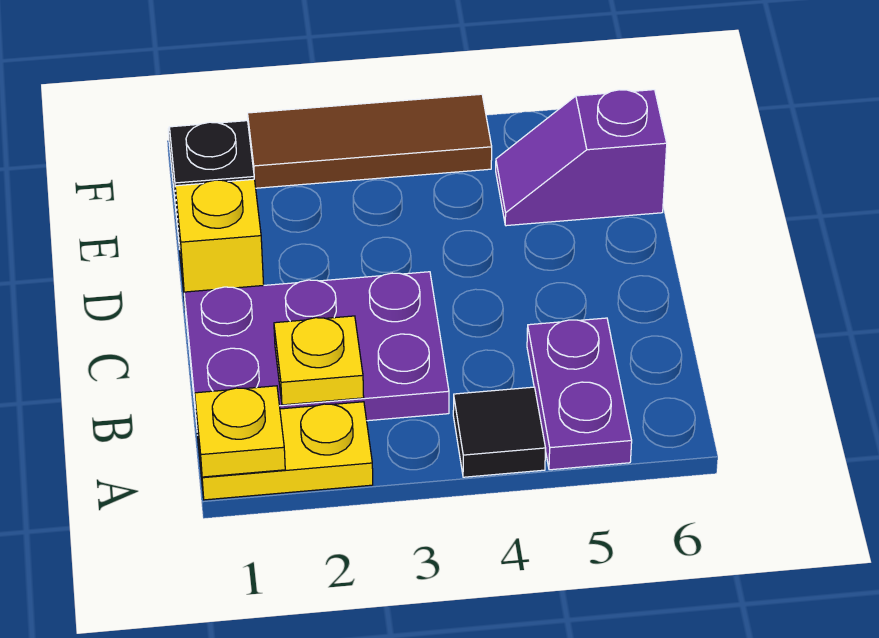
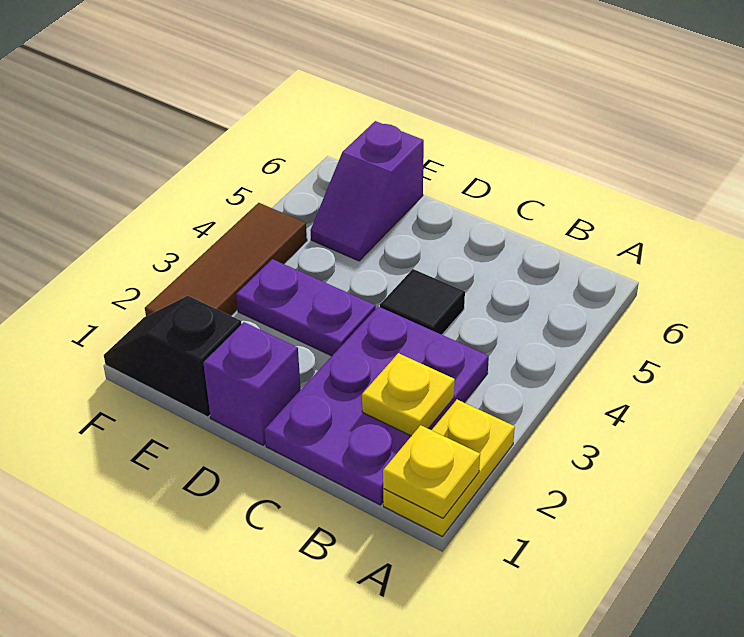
black tile A4 level 1 -> black tile C4 level 1
purple plate A5:B5 level 1 -> purple plate D3:E3 level 1
yellow brick D1 level 1 -> purple brick D1 level 1

